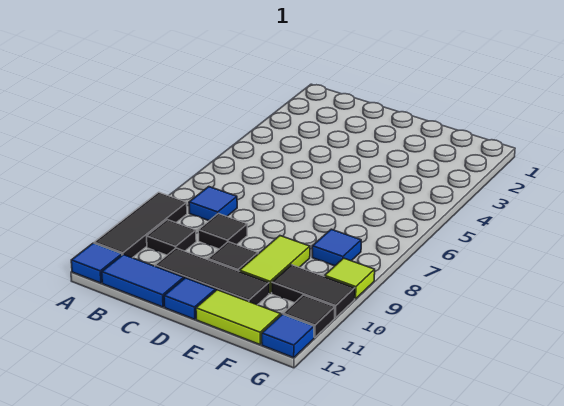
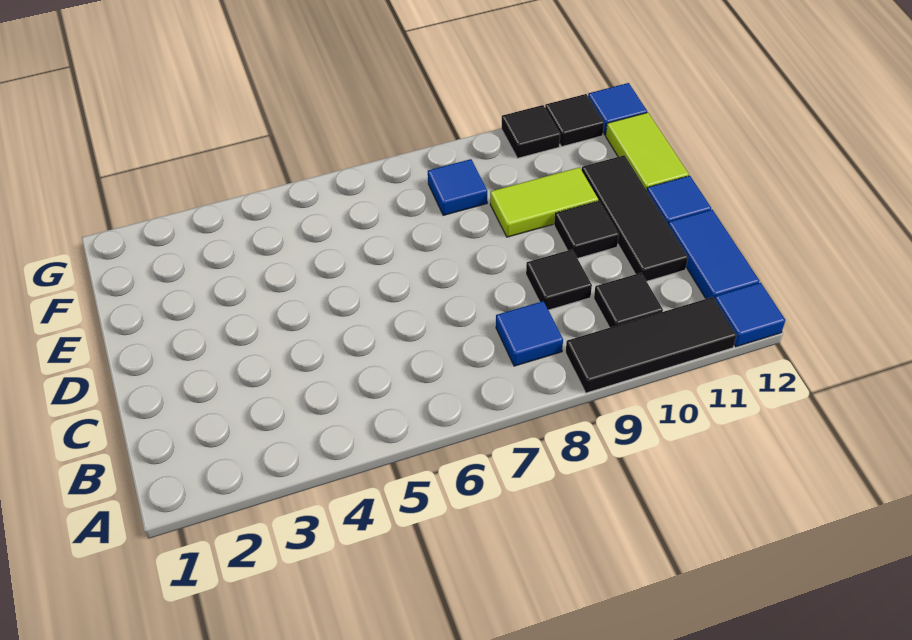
black tile F10:G10 level 1 -> black tile G10 level 1
lime tile G9 level 1 -> none

